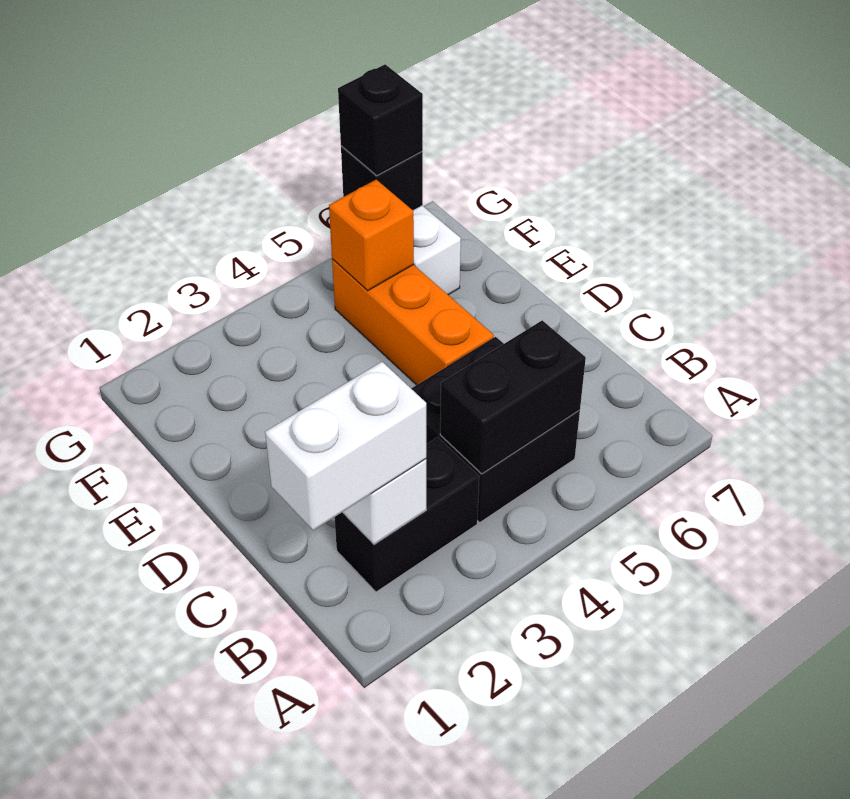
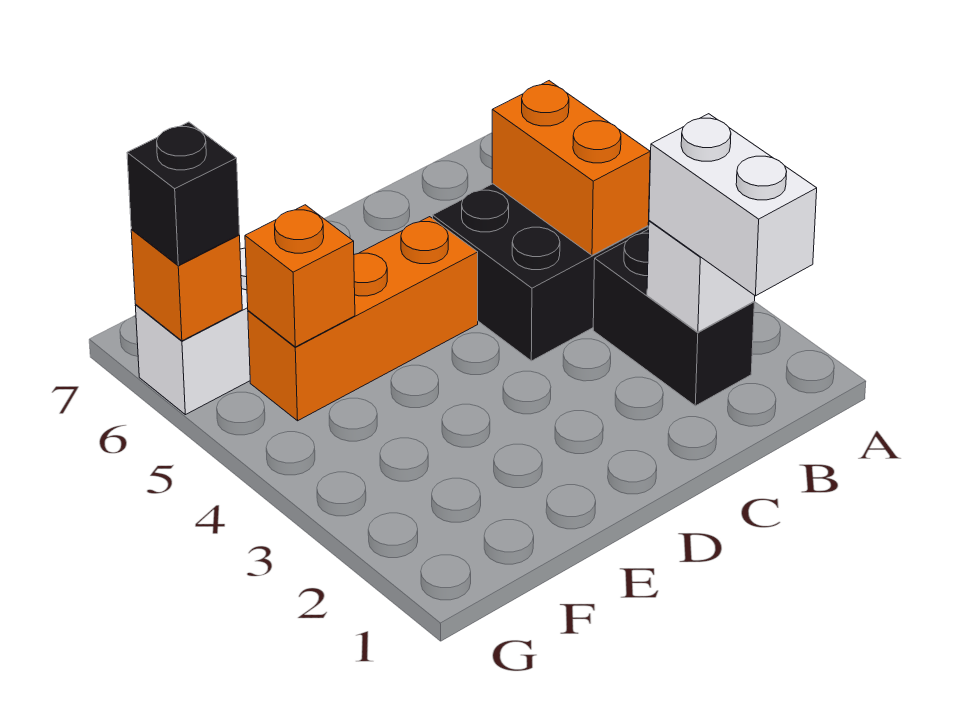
black brick B4:B5 level 2 -> orange brick B4:B5 level 2
black brick G6 level 2 -> orange brick G6 level 2

